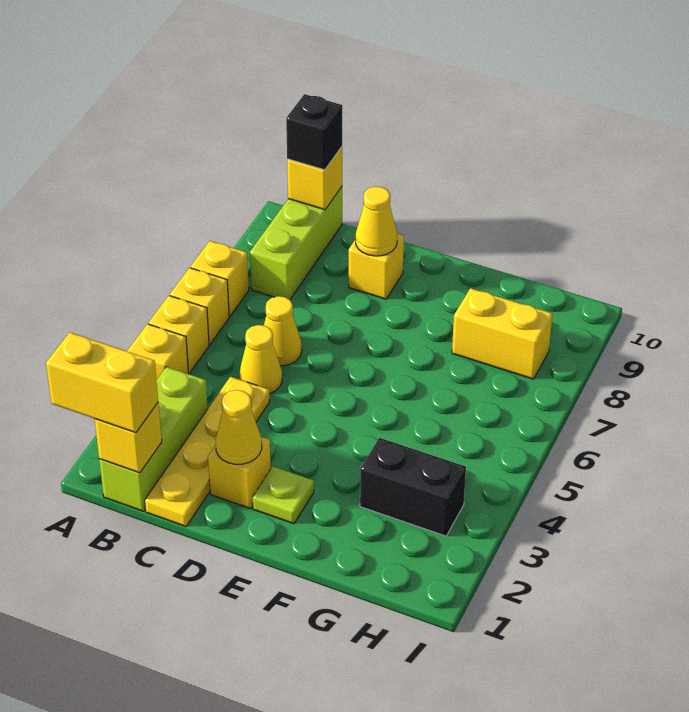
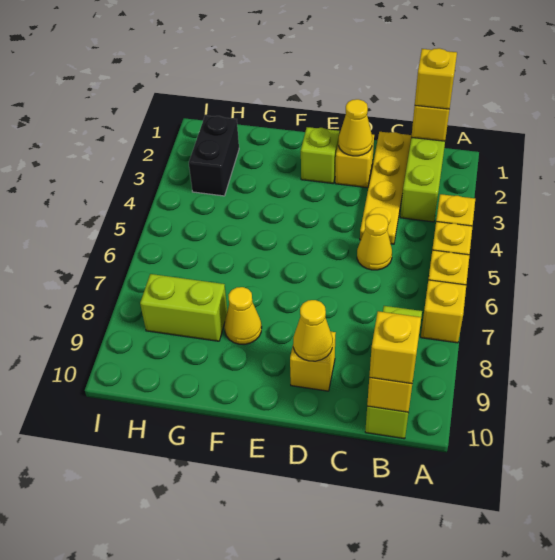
yellow brick A1:B1 level 3 -> yellow brick B1 level 3
black brick B10 level 3 -> yellow brick B10 level 3
yellow cone C6 level 1 -> yellow cone F8 level 1
lime plate E2 level 1 -> lime brick E2 level 1
black brick G3:H3 level 1 -> black brick H2:H3 level 1
yellow brick G8:H8 level 1 -> lime brick G8:H8 level 1

